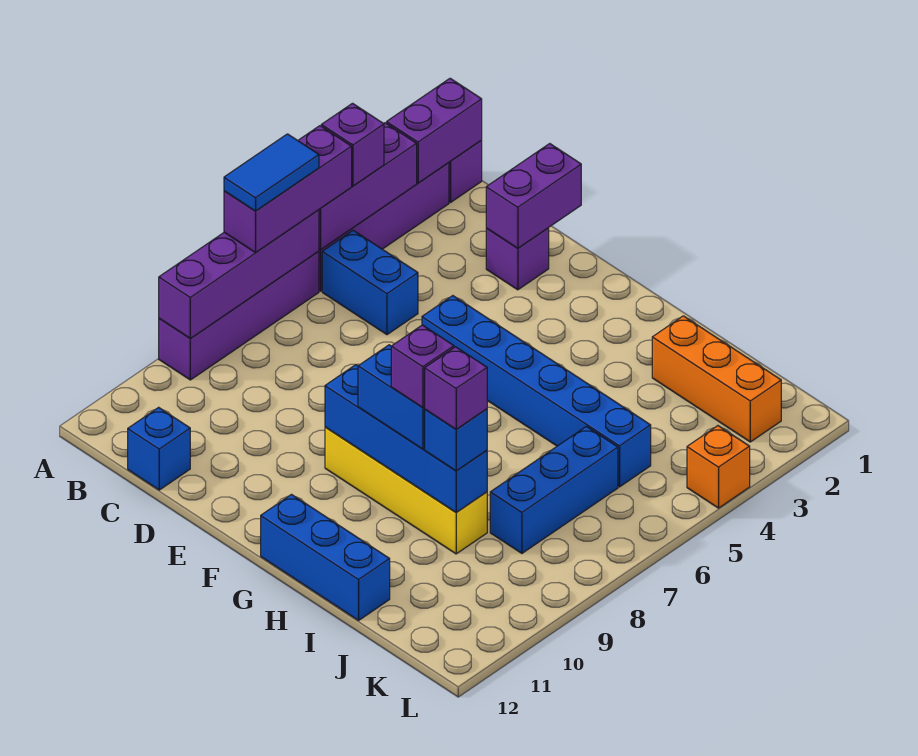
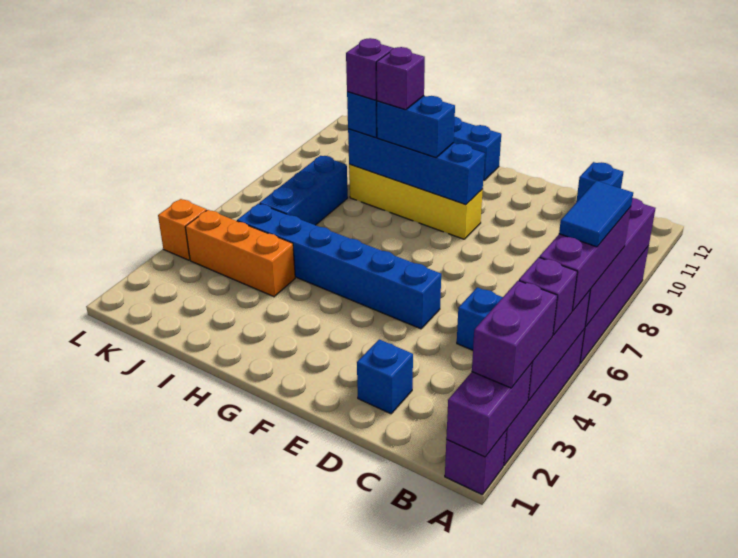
purple brick D1:D2 level 2 -> purple brick A2:A3 level 3
purple brick D2 level 1 -> blue brick D2 level 1
orange brick I2:K2 level 1 -> orange brick I4:K4 level 1

